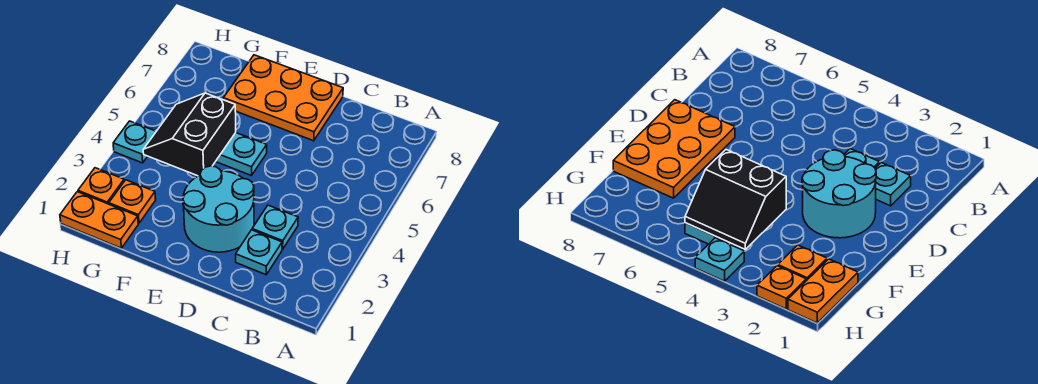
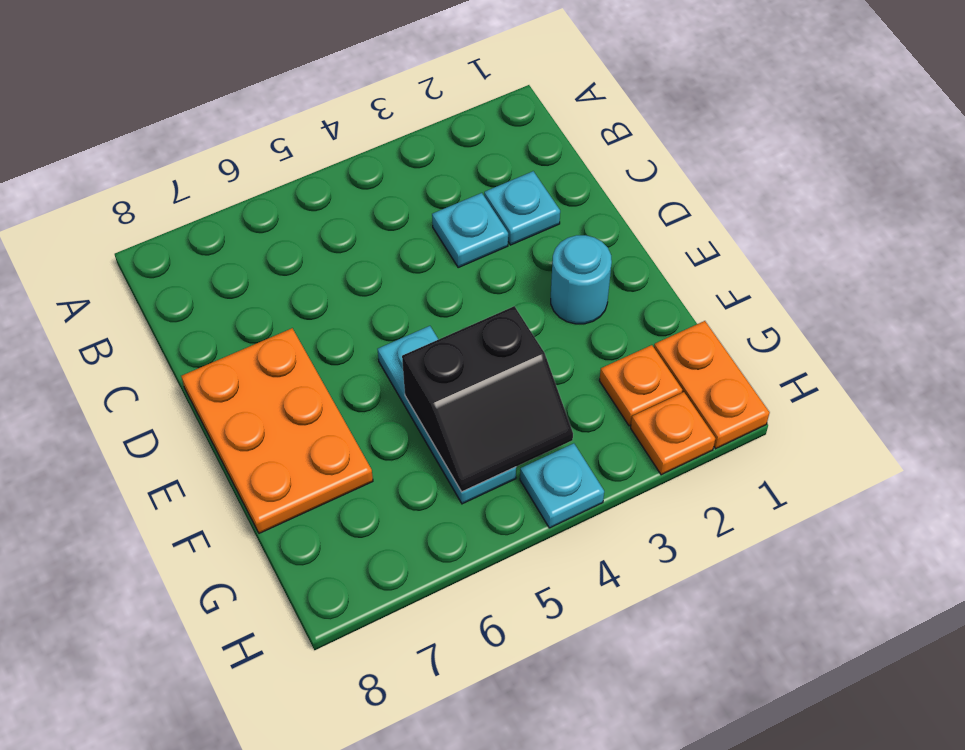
cyan round brick D2:E3 level 1 -> cyan round brick E2 level 1

